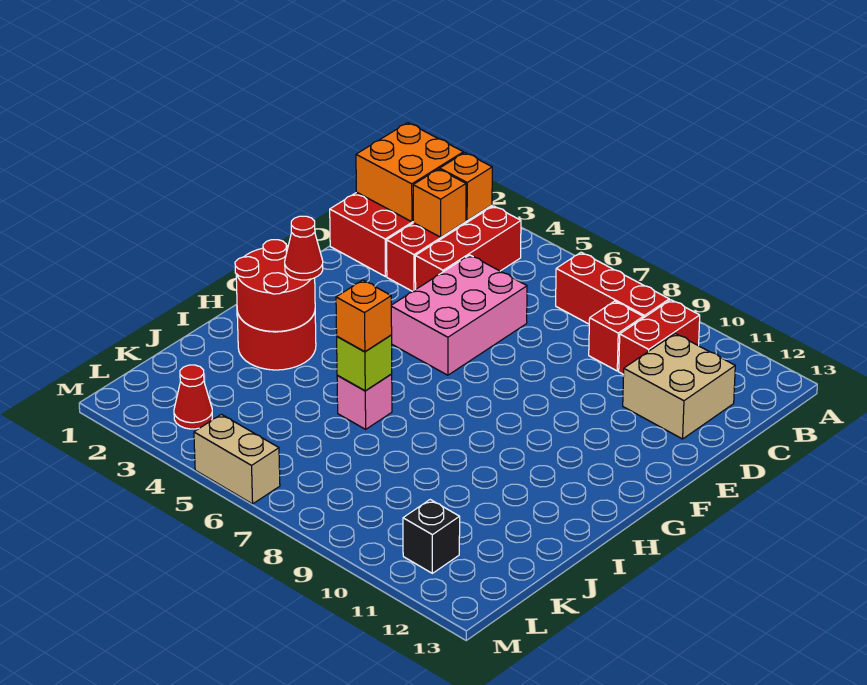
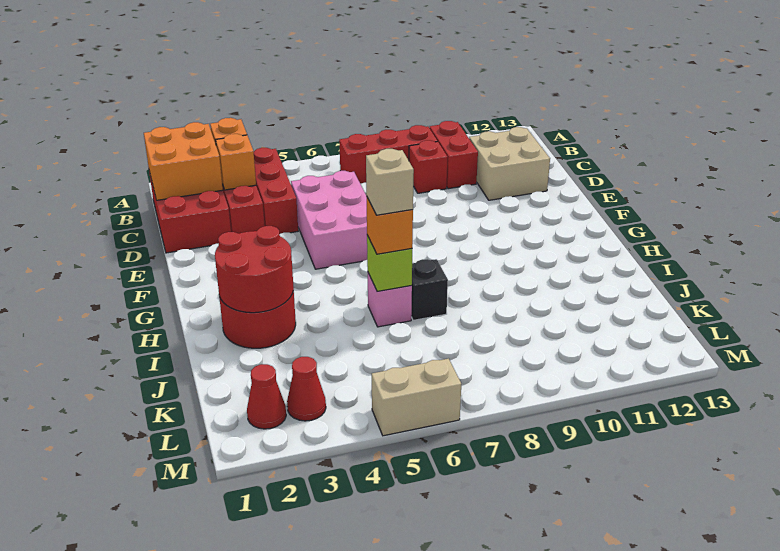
red cone H3 level 3 -> red cone L2 level 1
none -> tan brick I6 level 4
black brick L11 level 1 -> black brick I7 level 1

